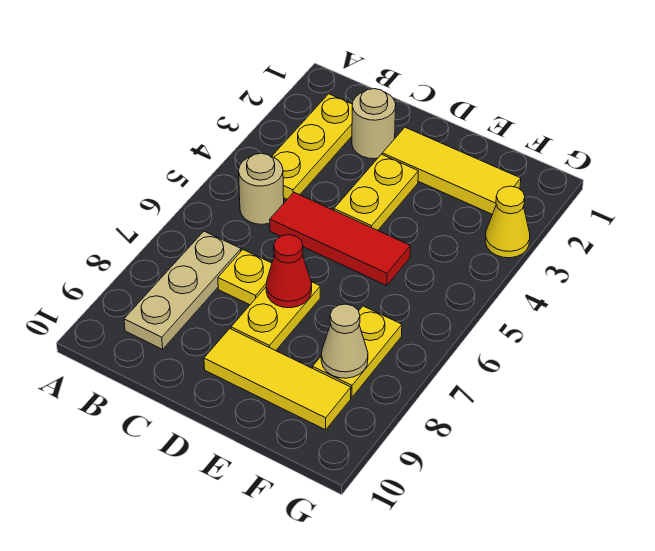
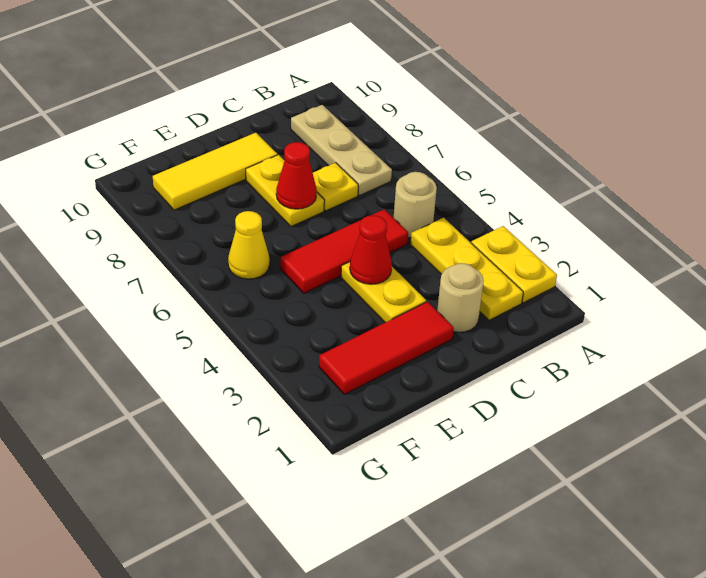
yellow tile D2:F2 level 1 -> red tile D2:F2 level 1
none -> red cone D4 level 2
yellow plate F7:F8 level 1 -> yellow plate A2:A3 level 1
tan cone F8 level 2 -> none
yellow cone G3 level 1 -> yellow cone F6 level 1

